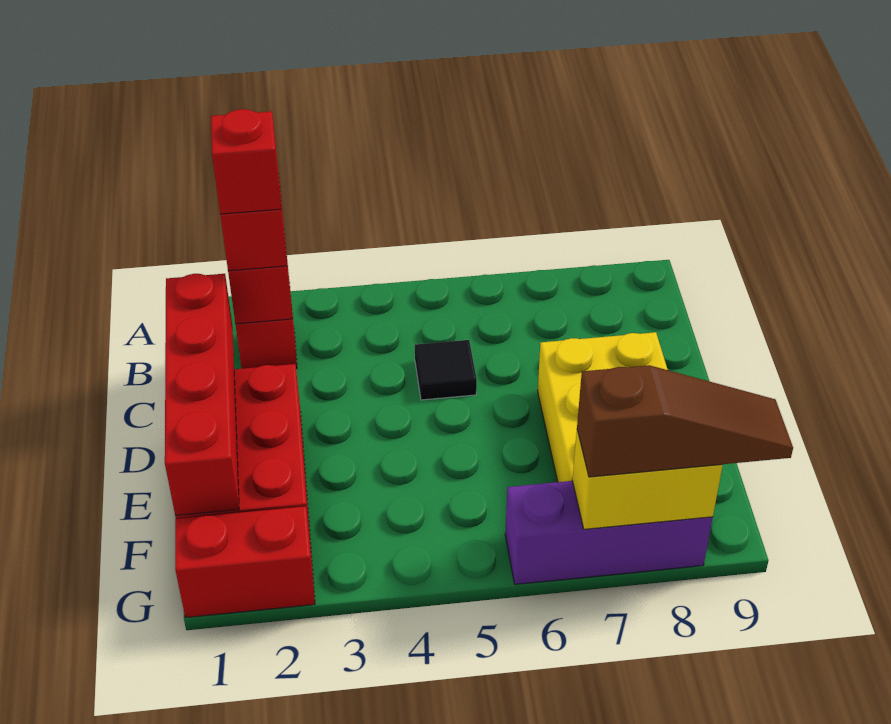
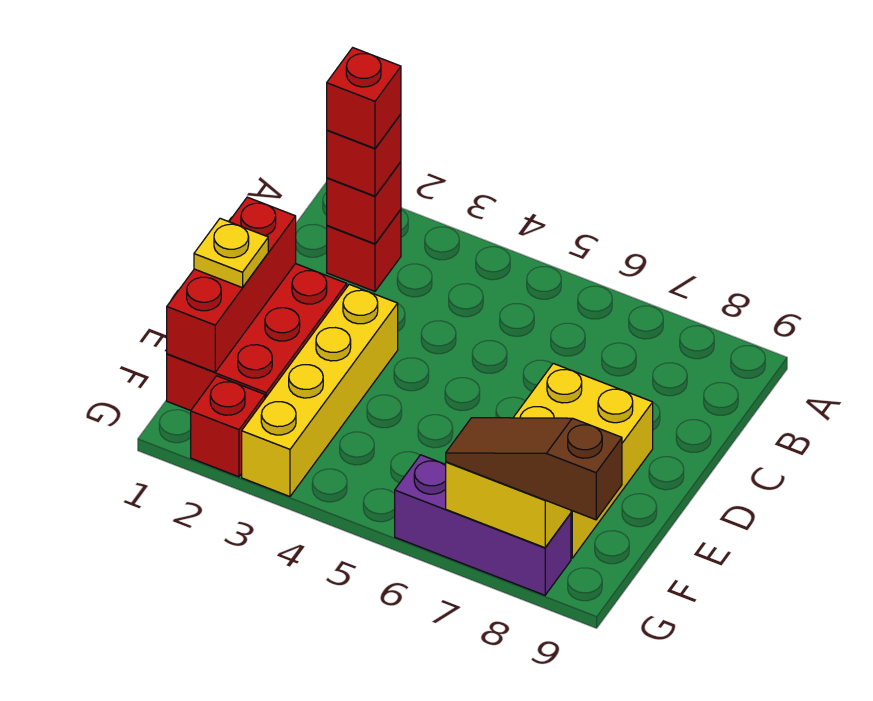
red brick C1:F1 level 2 -> red brick D1:F1 level 2
black tile C5 level 1 -> none
none -> yellow brick D3:G3 level 1
none -> yellow plate E1 level 3
red brick G1:G2 level 1 -> red brick G2 level 1
brown slope G7:G9 level 3 top 7 -> brown slope G7:G9 level 3 top 9

